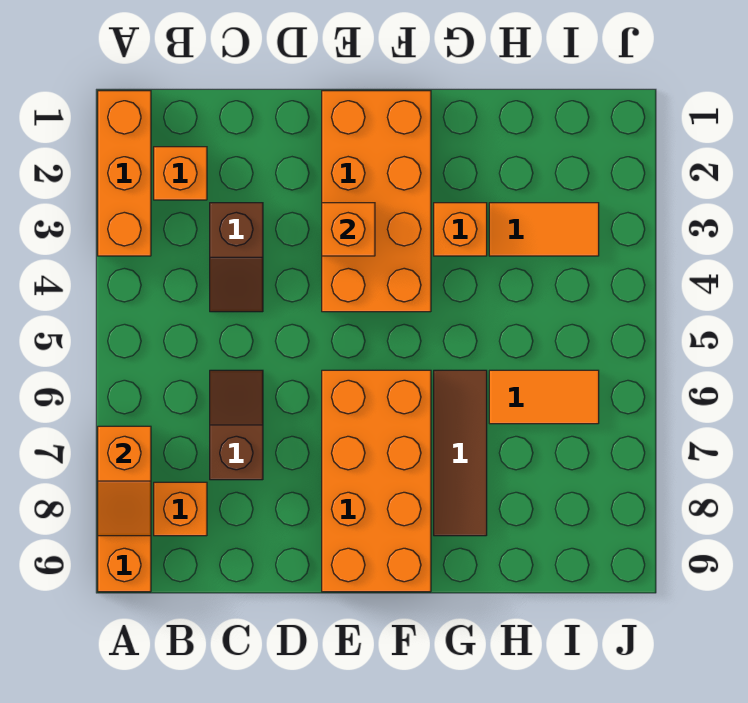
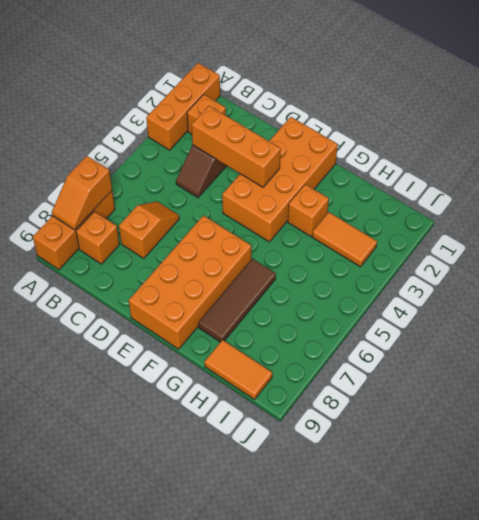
brown slope C6:C7 level 1 top 7 -> orange slope C6:C7 level 1 top 7
orange brick E3 level 2 -> orange brick C3:E3 level 2
orange tile H6:I6 level 1 -> orange tile H9:I9 level 1

